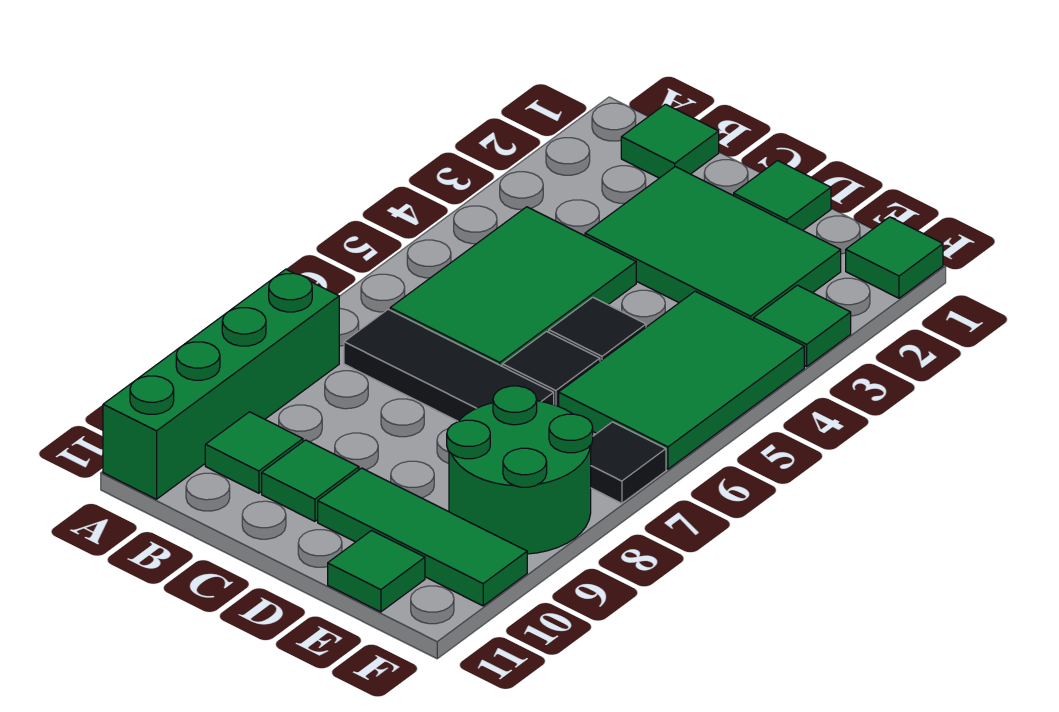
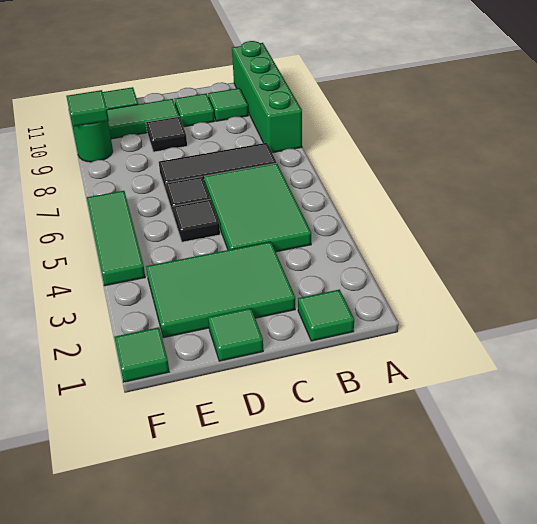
green tile E4:F6 level 1 -> green tile F4:F6 level 1
green round brick E8:F9 level 1 -> green round brick F9 level 1
green tile F3 level 1 -> green tile F9 level 2
black tile F7 level 1 -> black tile D9 level 1

